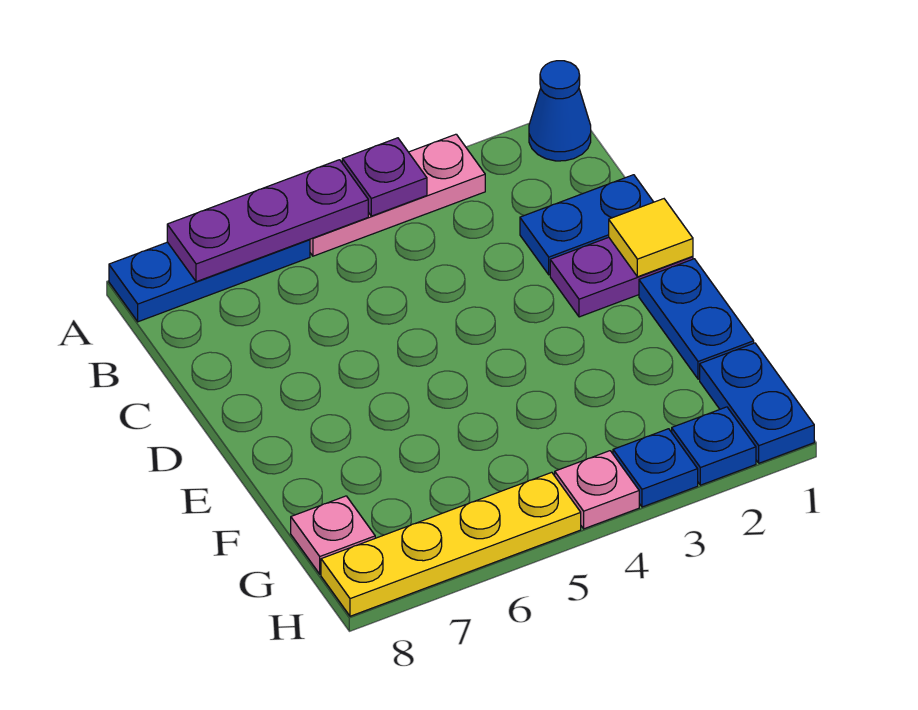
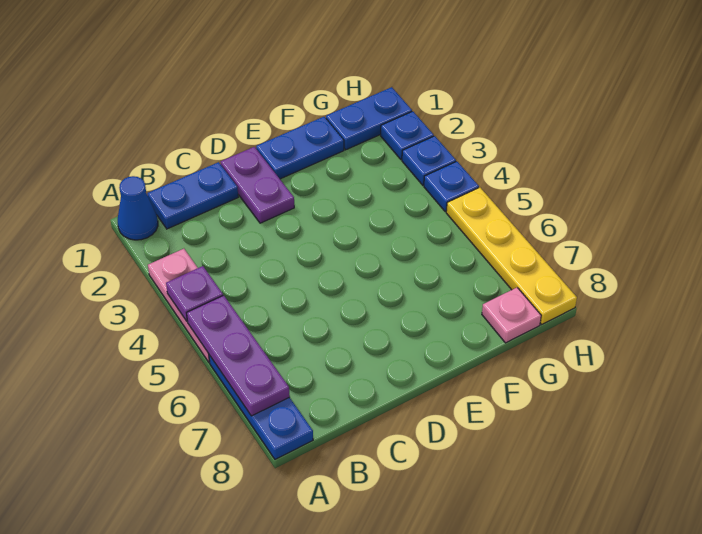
blue plate C1:C2 level 1 -> blue plate B1:C1 level 1
yellow tile D1 level 2 -> none
pink plate H4 level 1 -> blue plate H4 level 1

